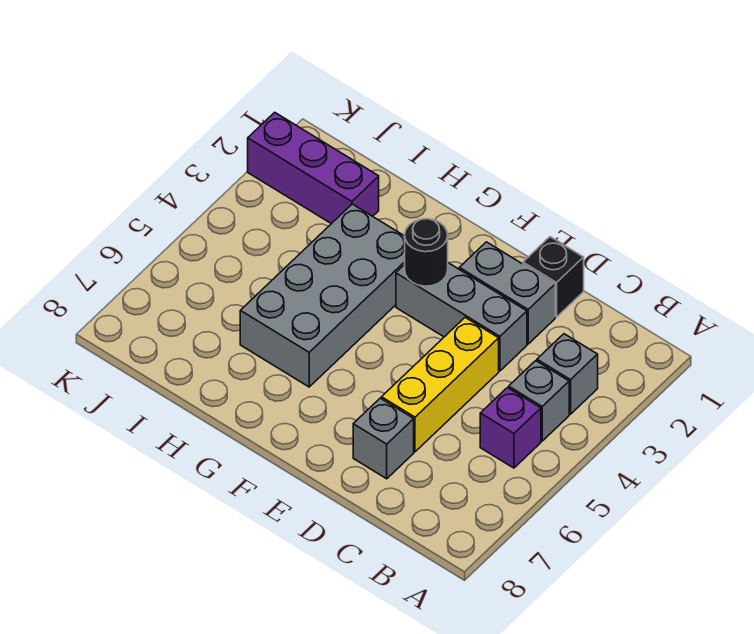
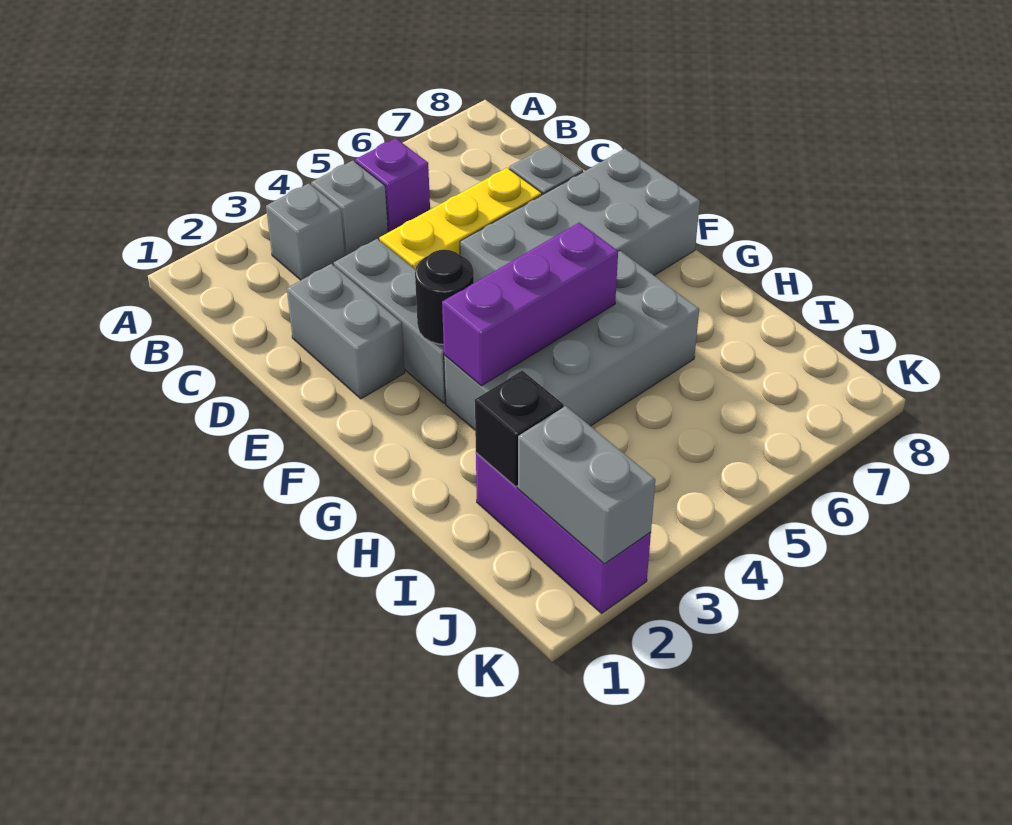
black brick D1 level 1 -> black brick I2 level 2
none -> grey brick E5:F8 level 1
none -> purple brick G3:G5 level 2
none -> grey brick J2:K2 level 2

